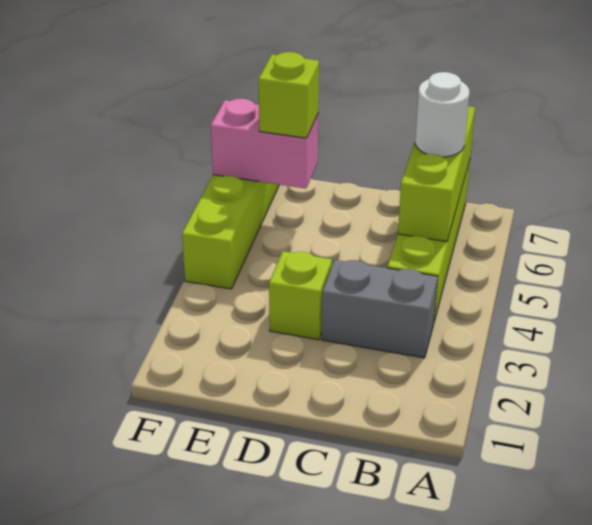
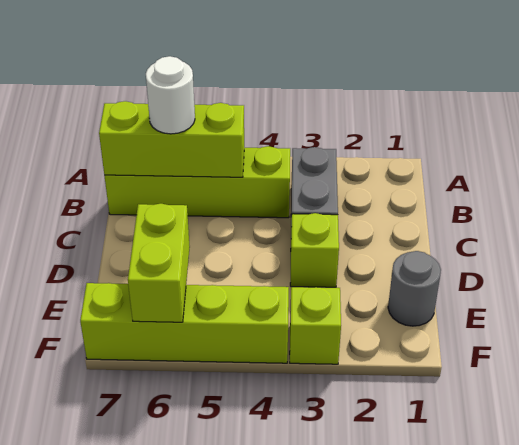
none -> grey round brick E1 level 1
pink brick E6:F6 level 2 -> lime brick E6:F6 level 2
lime brick E6 level 3 -> lime brick F3 level 1

